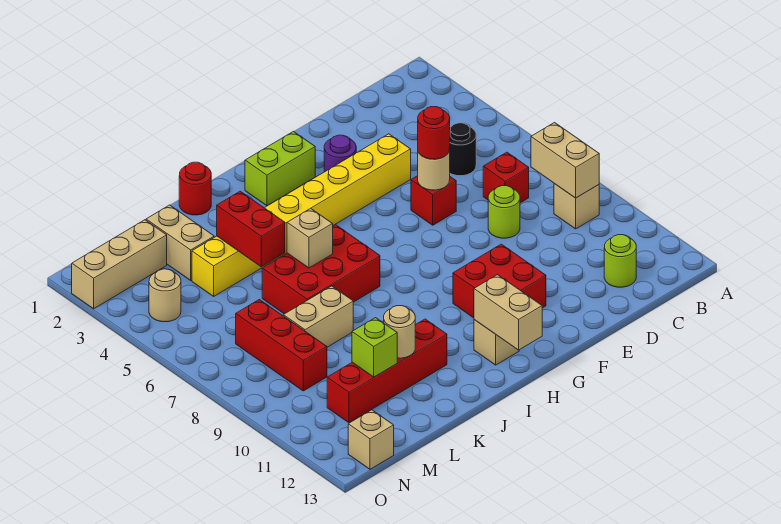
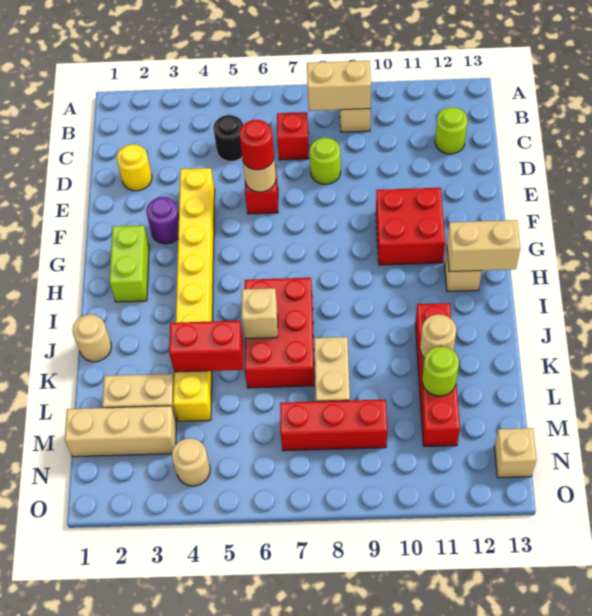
none -> yellow round brick D2 level 1
red round brick J1 level 1 -> tan round brick J1 level 1
lime brick L11 level 2 -> lime round brick L11 level 2
tan brick M2:O2 level 1 -> tan brick M1:M3 level 1

